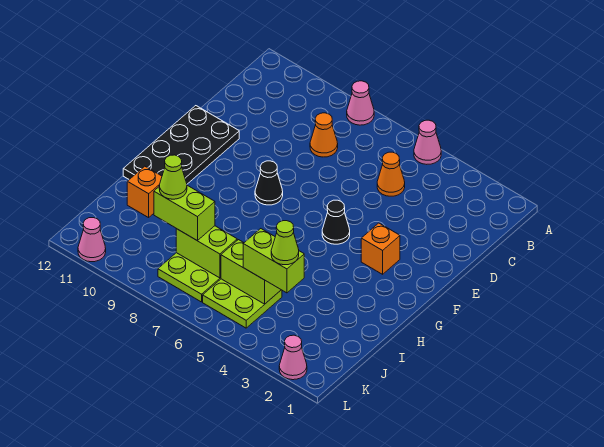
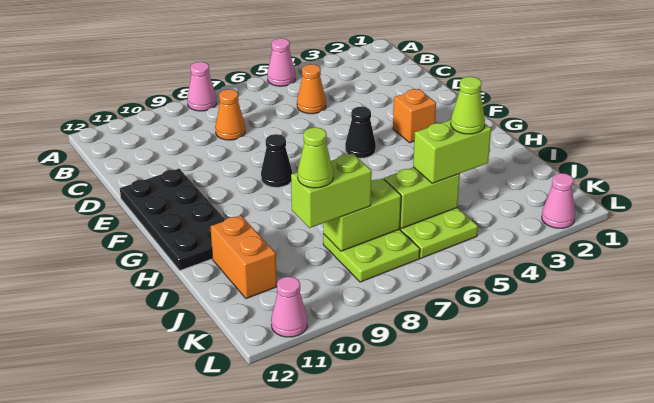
orange brick I11 level 1 -> orange brick I11:J11 level 1

